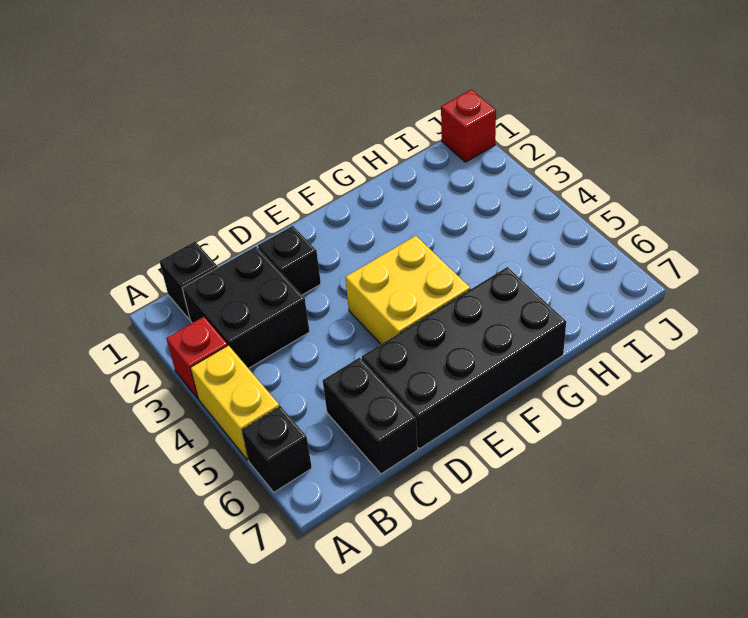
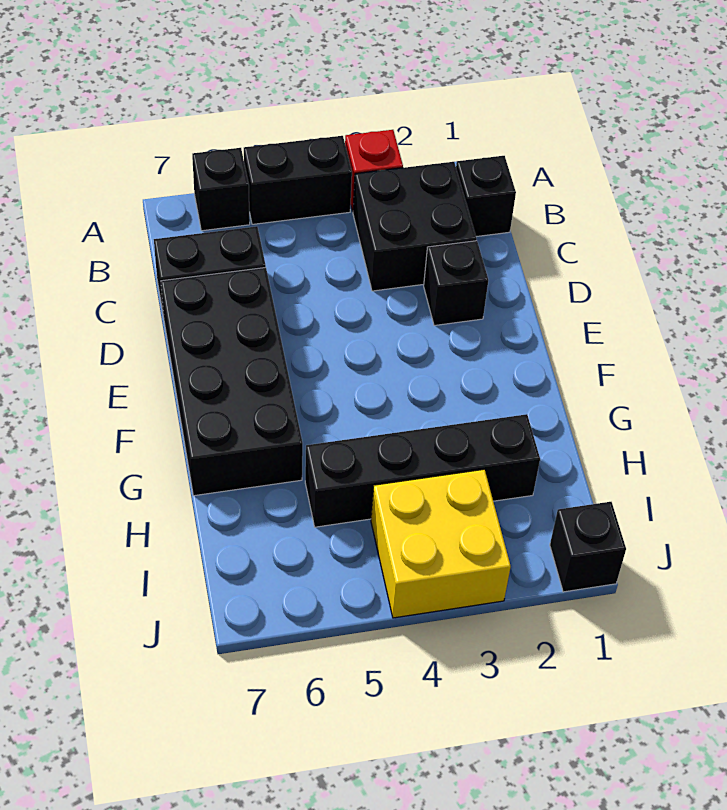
yellow brick A4:A5 level 1 -> black brick A4:A5 level 1
yellow brick E4:F5 level 1 -> yellow brick I3:J4 level 1
none -> black brick H2:H5 level 1
red brick J1 level 1 -> black brick J1 level 1

